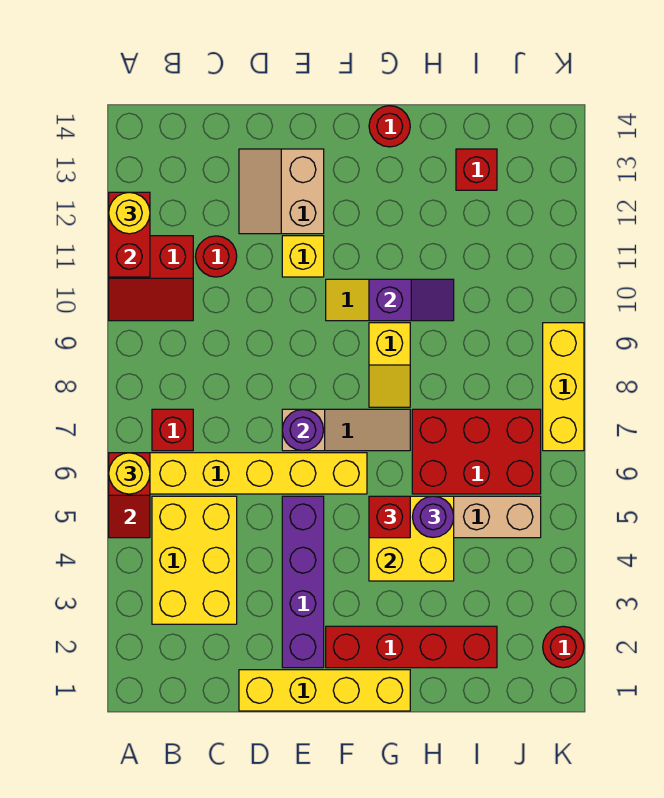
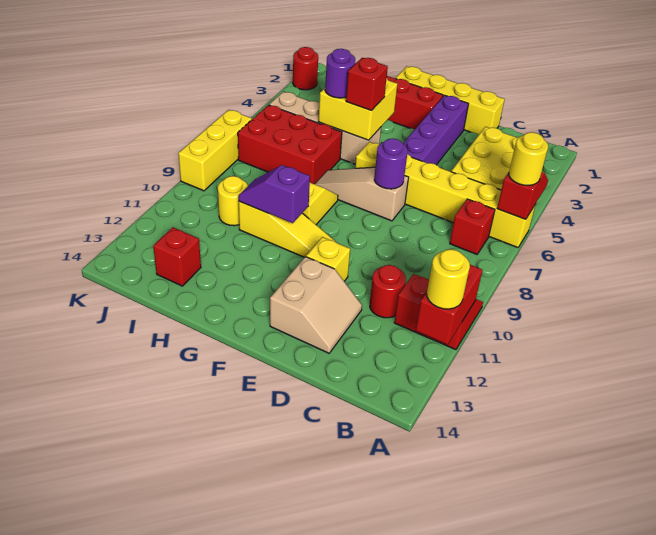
red round brick G14 level 1 -> none
none -> yellow round brick I10 level 1

